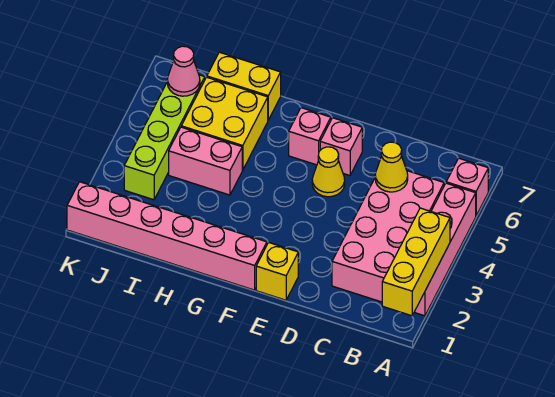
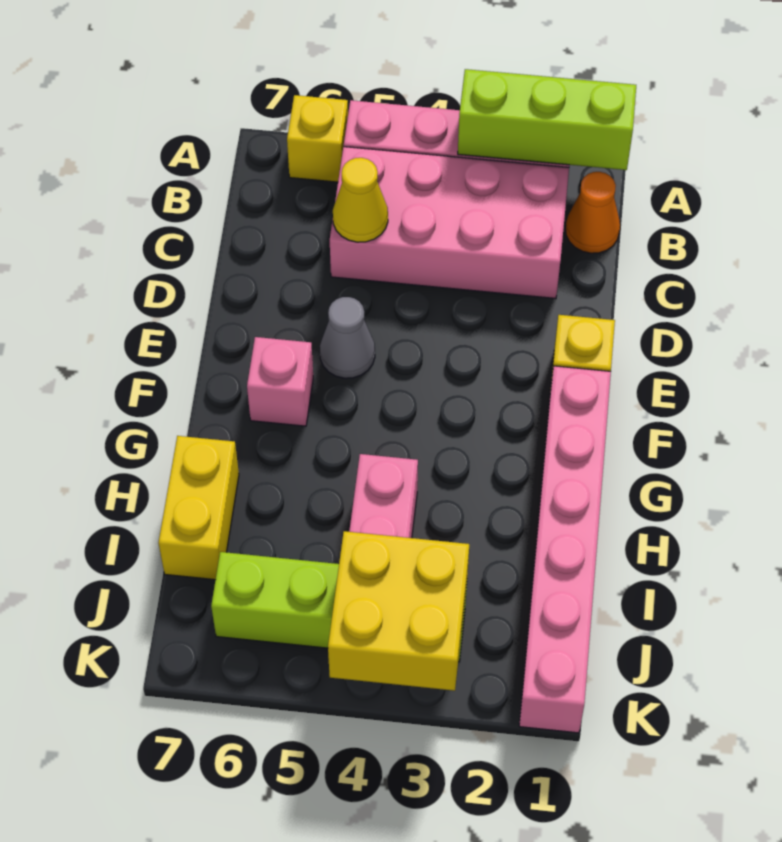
yellow brick A1:A3 level 2 -> lime brick A1:A3 level 2
pink brick A6 level 1 -> yellow brick A6 level 1
none -> orange cone B1 level 1
yellow cone E5 level 1 -> grey cone E5 level 1
pink brick E6 level 1 -> none
yellow brick H5:I6 level 1 -> yellow brick J3:K4 level 2
pink cone J6 level 2 -> none

